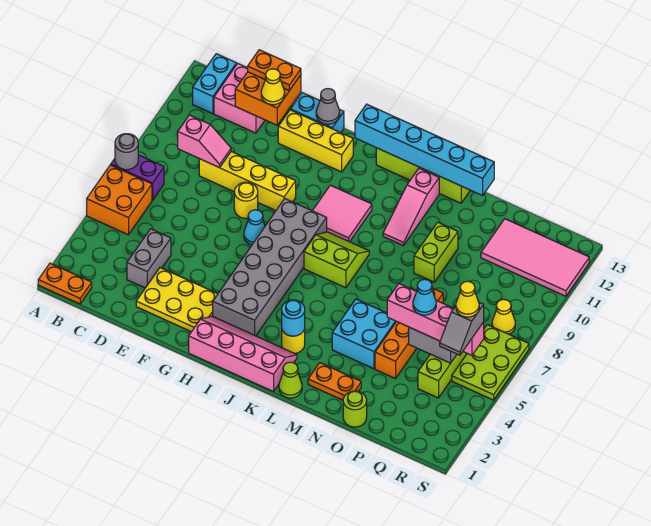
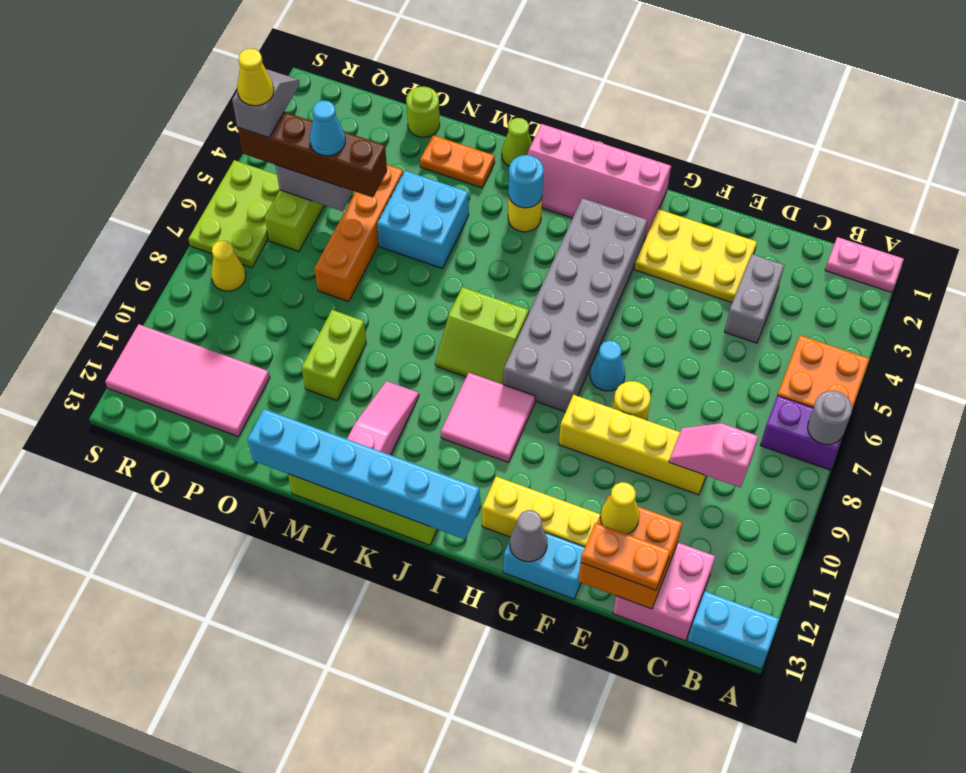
orange plate A1:B1 level 1 -> pink plate A1:B1 level 1
cyan brick B12:B13 level 1 -> cyan brick A13:B13 level 1
pink brick O5:R5 level 3 -> brown brick O5:R5 level 3

